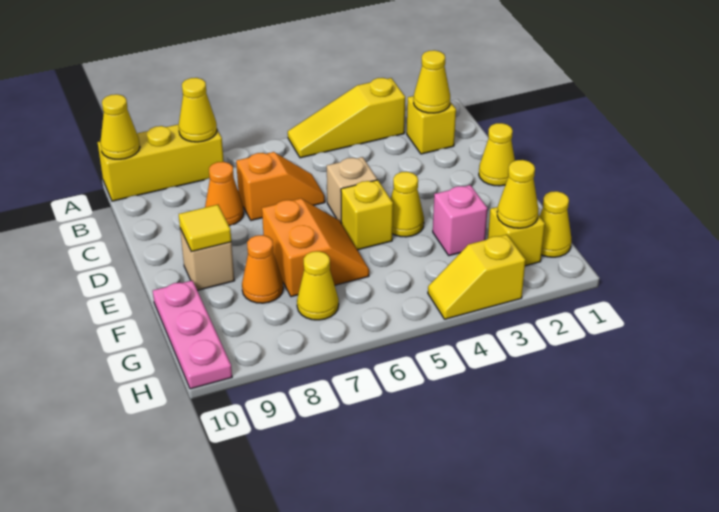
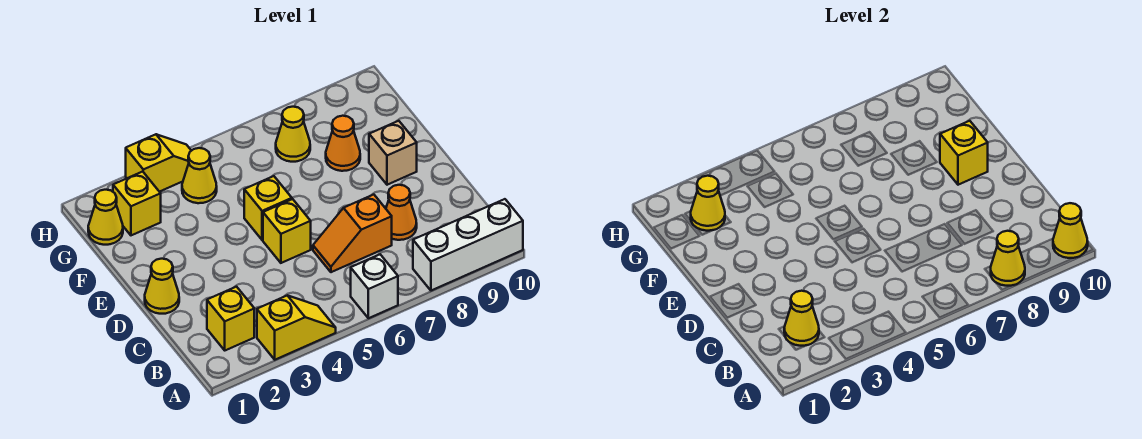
yellow slope A3:A5 level 1 top 3 -> yellow slope A3:A4 level 1 top 3
none -> white brick A6 level 1
yellow brick A8:A10 level 1 -> white brick A8:A10 level 1
tan brick D5 level 1 -> yellow brick D5 level 1
yellow cone E4 level 1 -> yellow cone G4 level 1
orange slope E6:F7 level 1 top 7 -> none
yellow tile E9 level 2 -> yellow brick E9 level 2
pink brick F3 level 1 -> none
pink plate F10:H10 level 1 -> none

